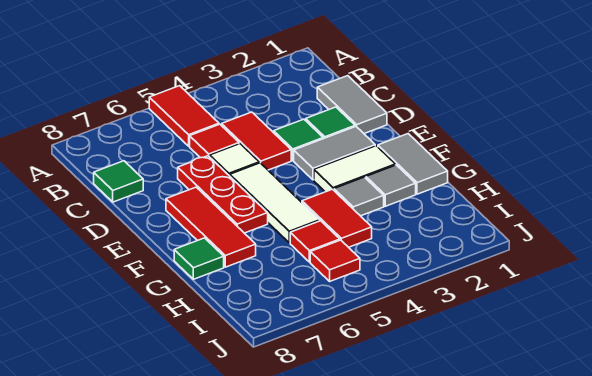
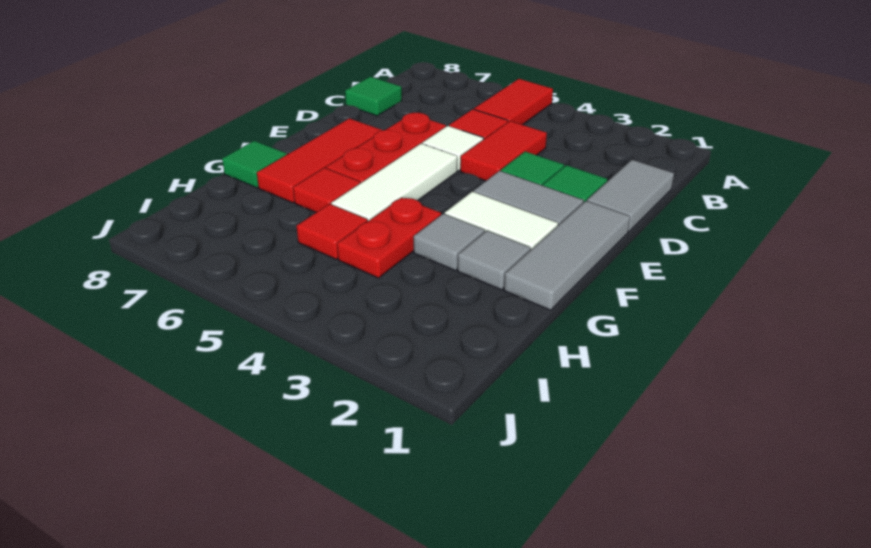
grey tile F1:G1 level 1 -> grey tile E1:G1 level 1
red tile G4:H4 level 1 -> red plate G4:H4 level 1
red tile I5 level 1 -> red tile G6 level 1

